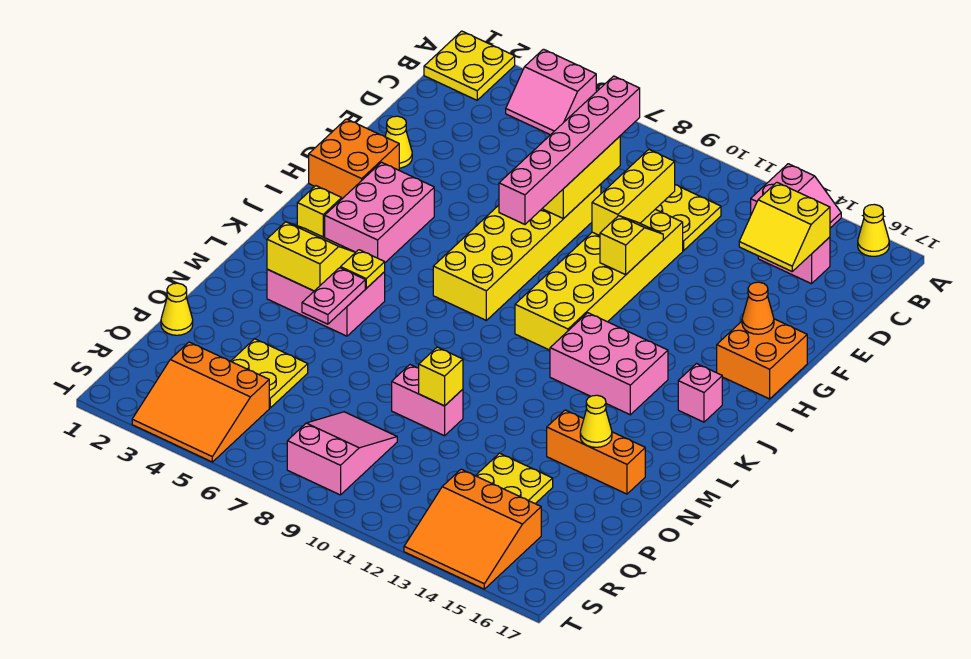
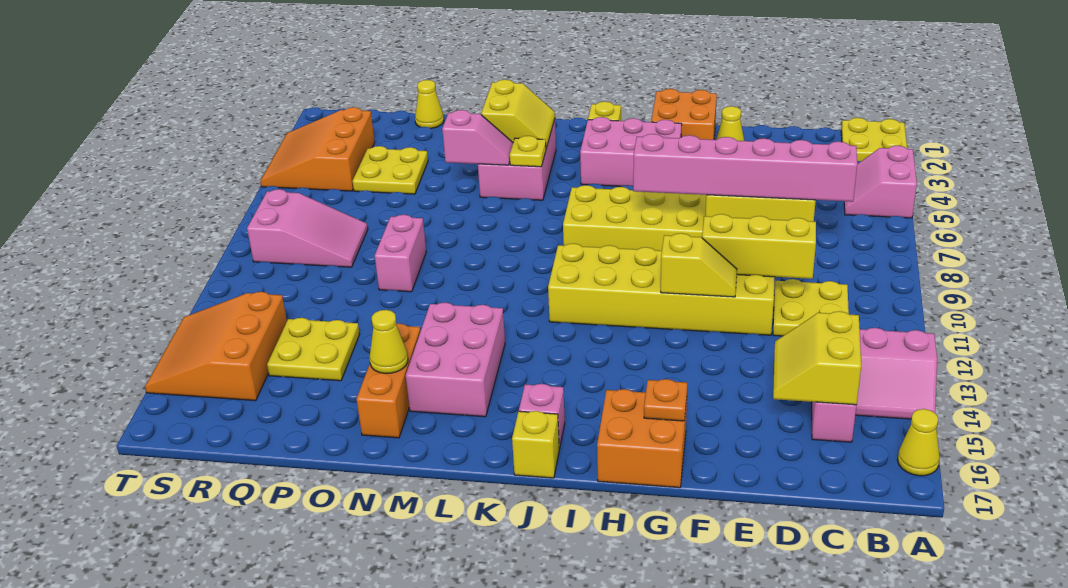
orange cone G16 level 2 -> orange plate G16 level 2
pink brick J12:K14 level 1 -> pink brick L13:M15 level 1
pink plate M5:N5 level 2 -> pink slope M5:N5 level 2 top N
yellow brick O10 level 2 -> yellow brick J17 level 1

